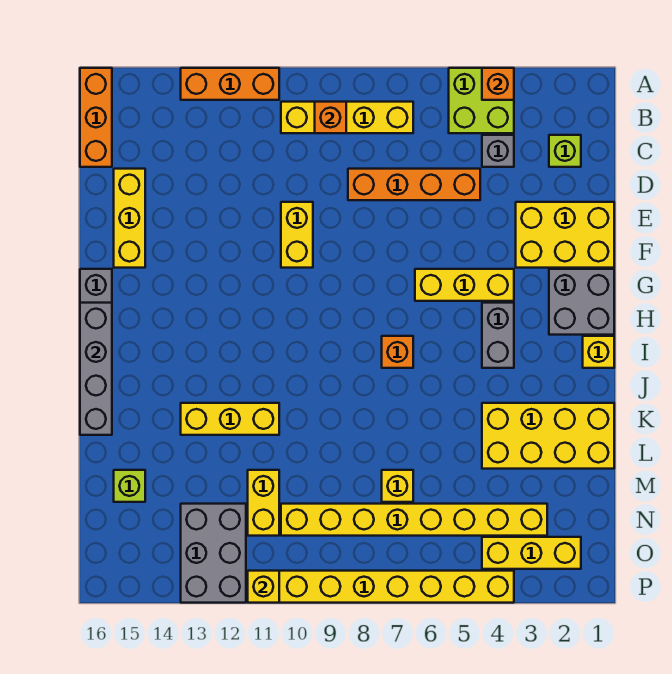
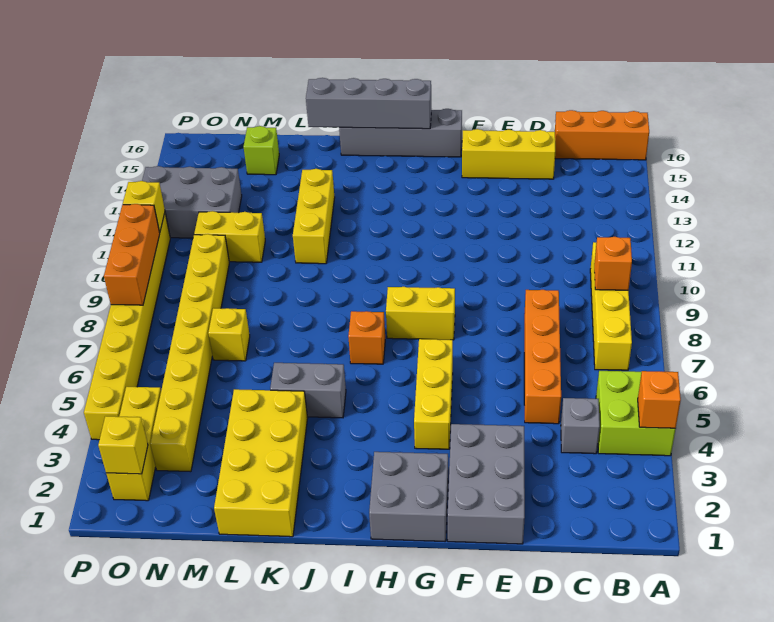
orange brick A11:A13 level 1 -> orange brick P8:P10 level 2
lime brick C2 level 1 -> none
yellow brick E1:F3 level 1 -> grey brick E1:F3 level 1
yellow brick E10:F10 level 1 -> yellow brick G8:H8 level 1
grey brick H4:I4 level 1 -> grey brick J5:K5 level 1
yellow brick I1 level 1 -> yellow brick O2 level 2

